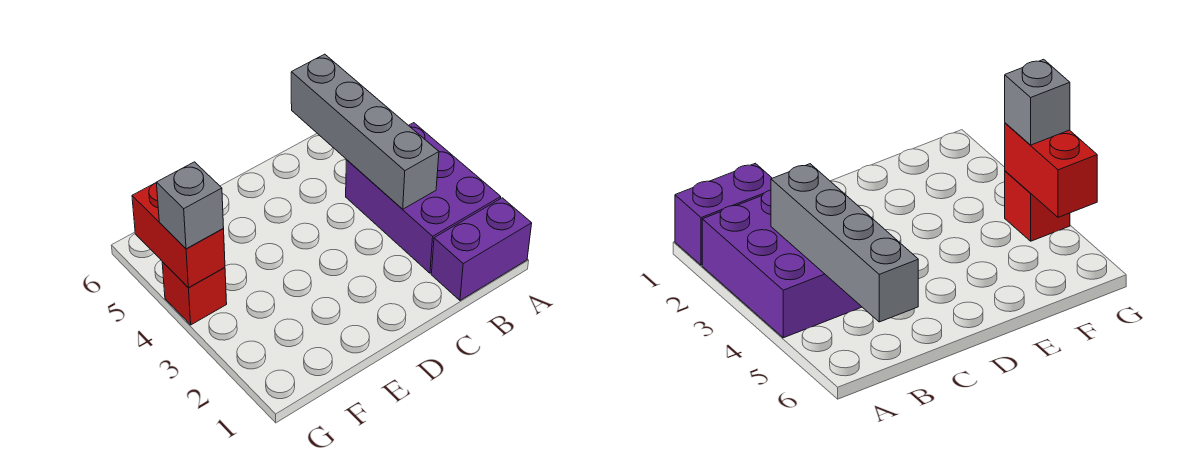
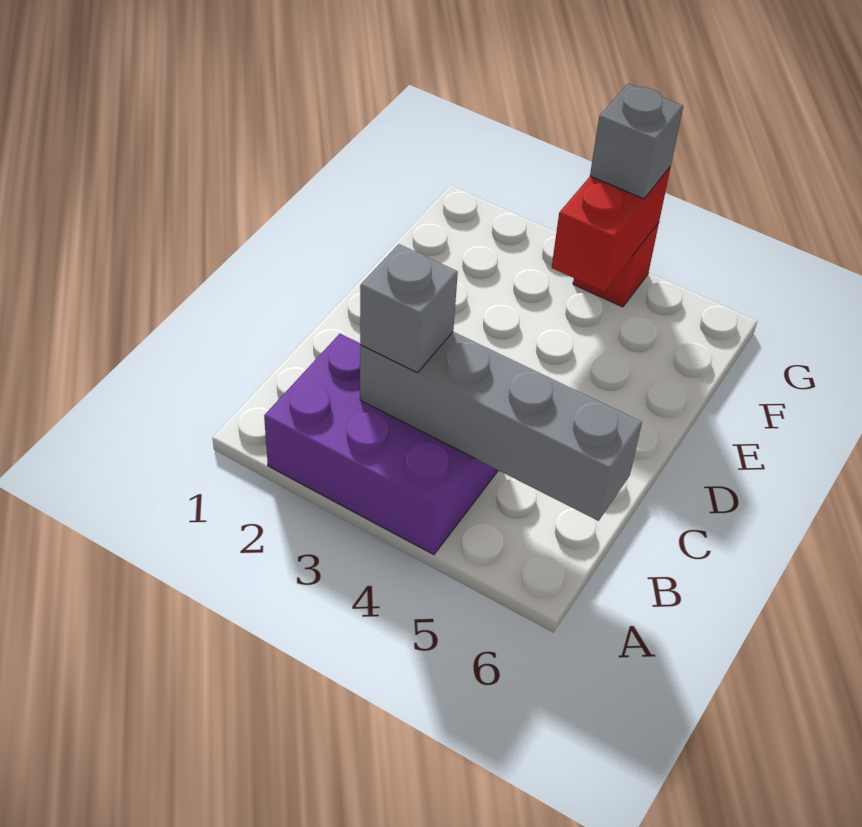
purple brick A1:B1 level 1 -> none
none -> grey brick B3 level 3
red brick G4:G5 level 2 -> red brick F4:G4 level 2

